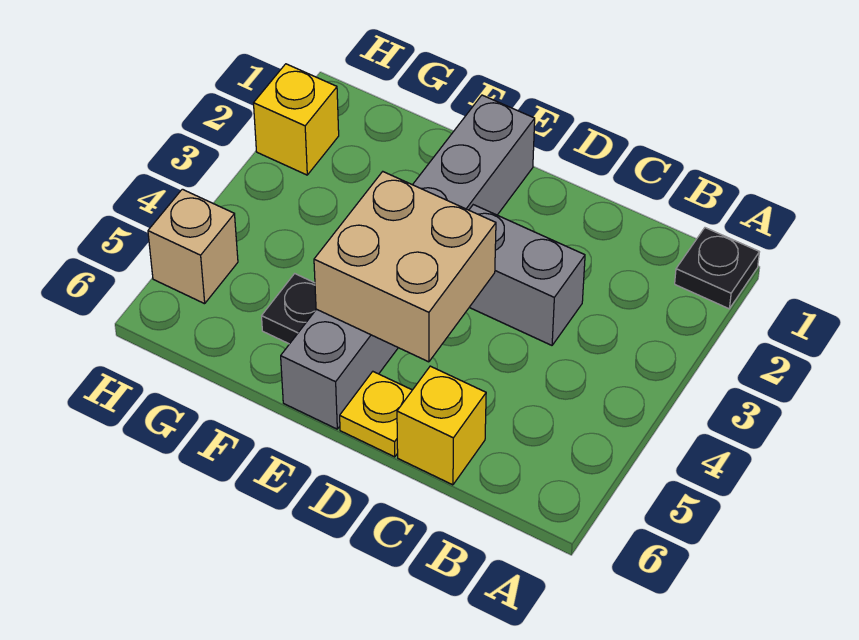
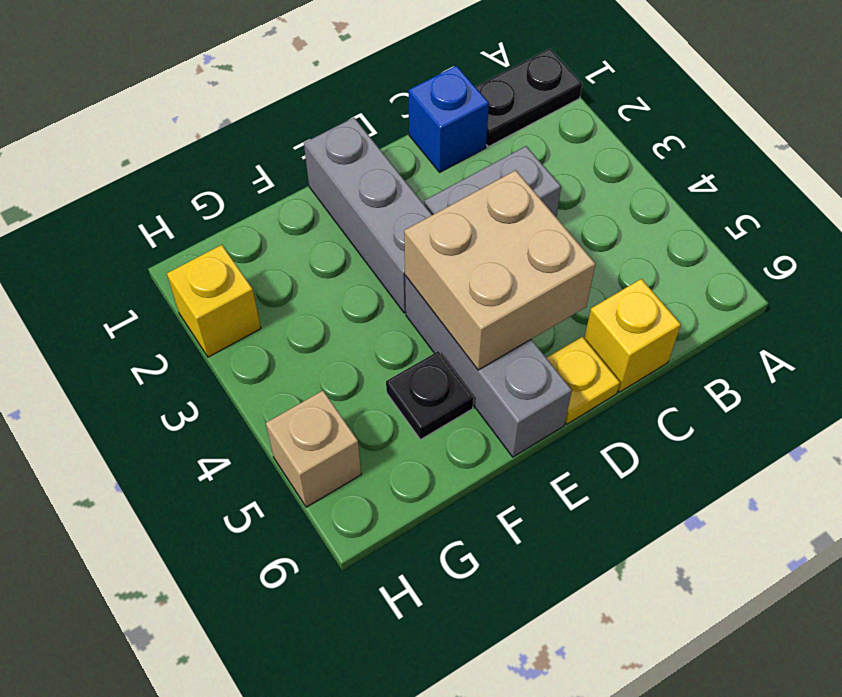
black plate A1 level 1 -> black plate A1:B1 level 1
none -> blue brick C1 level 1

